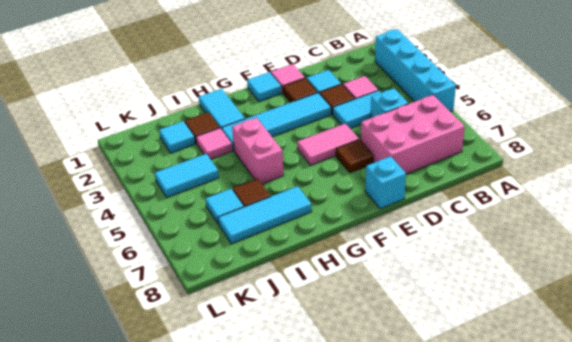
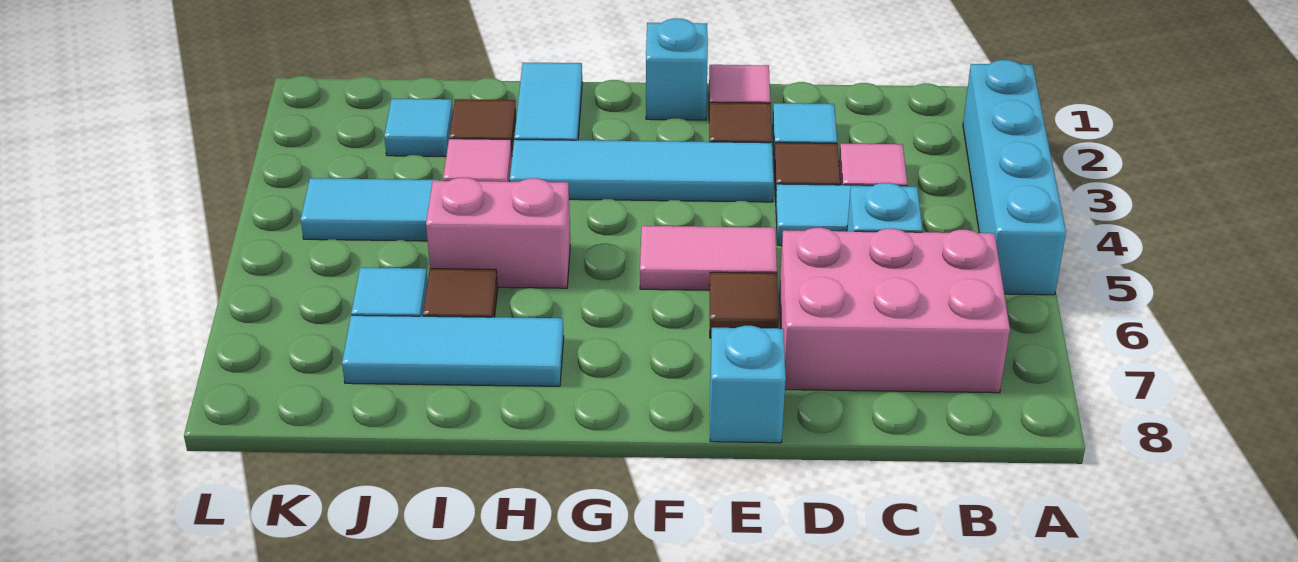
cyan tile F1 level 1 -> cyan brick F1 level 1
pink brick H4:H5 level 1 -> pink brick H5:I5 level 1

